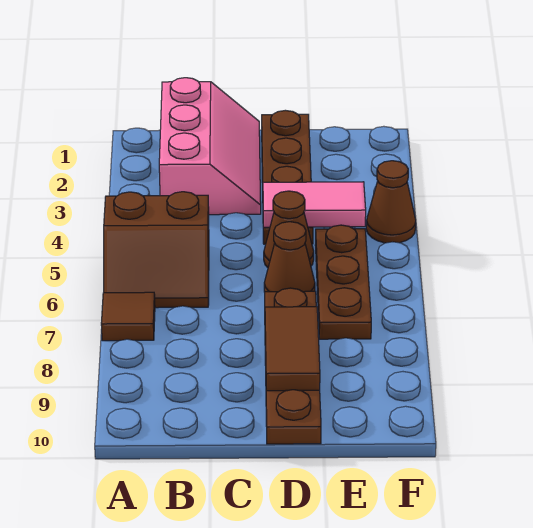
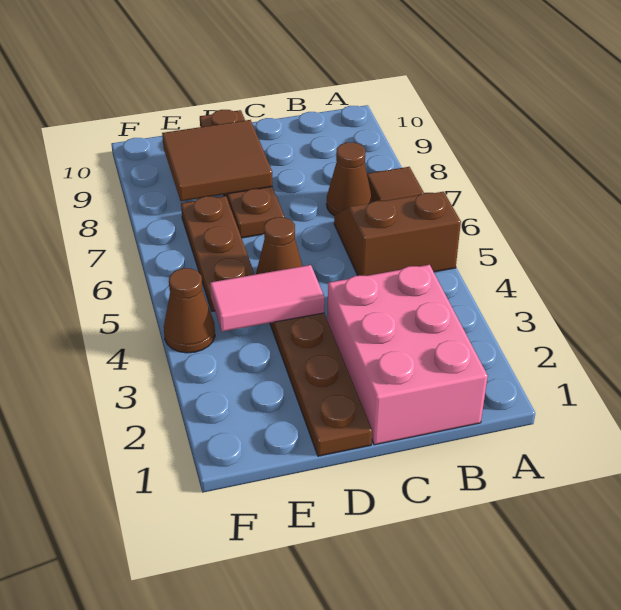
pink slope B1:C3 level 1 top B -> pink brick B1:C3 level 1
brown cone D6 level 1 -> brown cone B7 level 1
brown tile D8:D9 level 2 -> brown tile D8:E9 level 2

